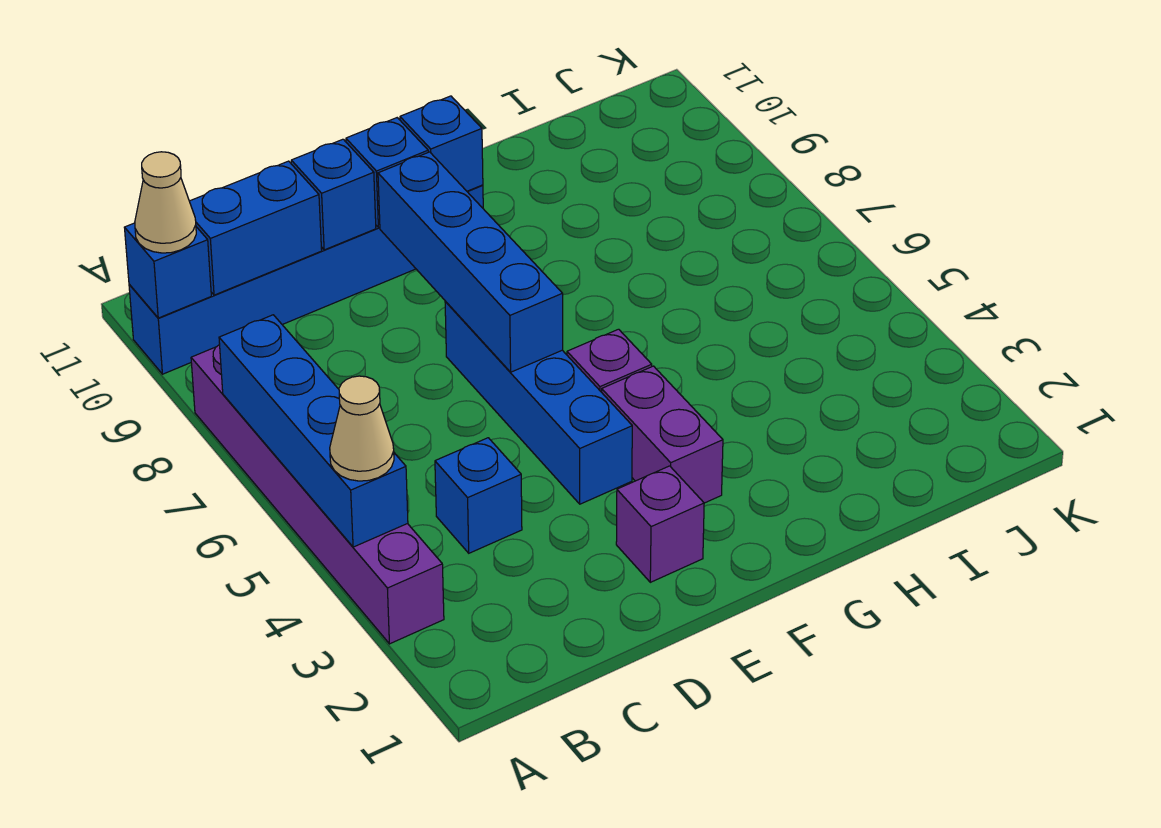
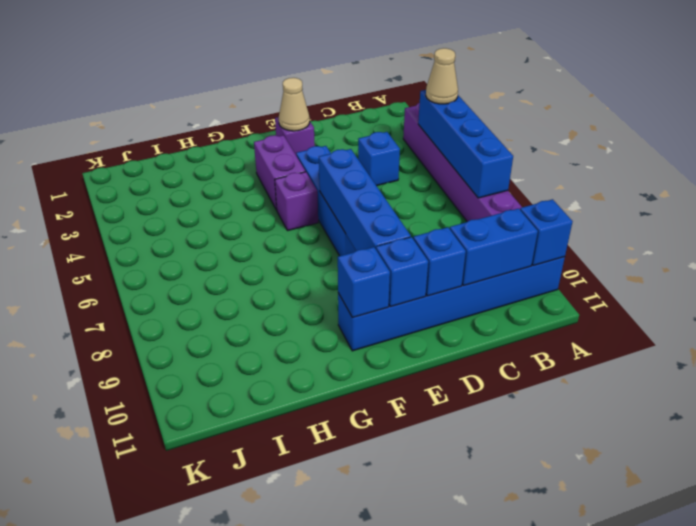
tan cone A10 level 3 -> tan cone E2 level 2

